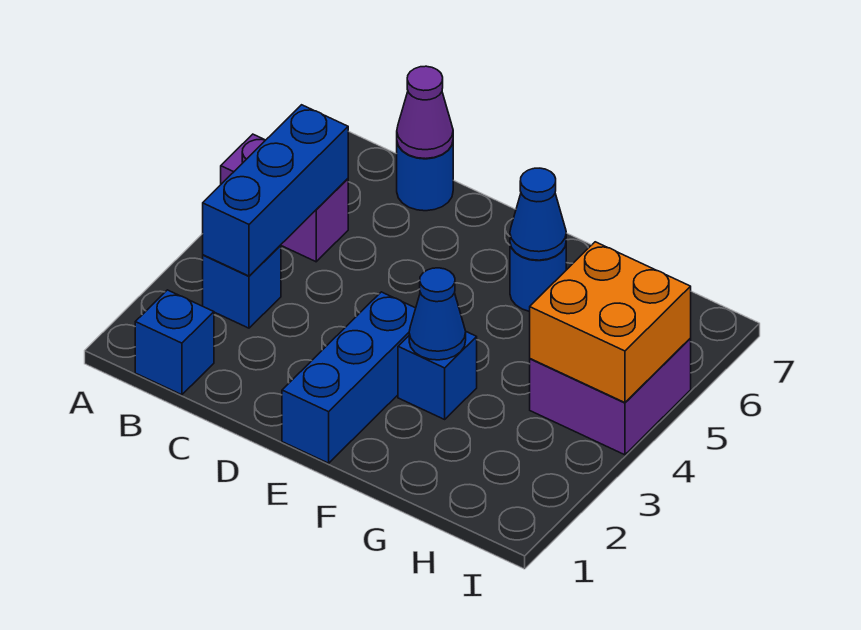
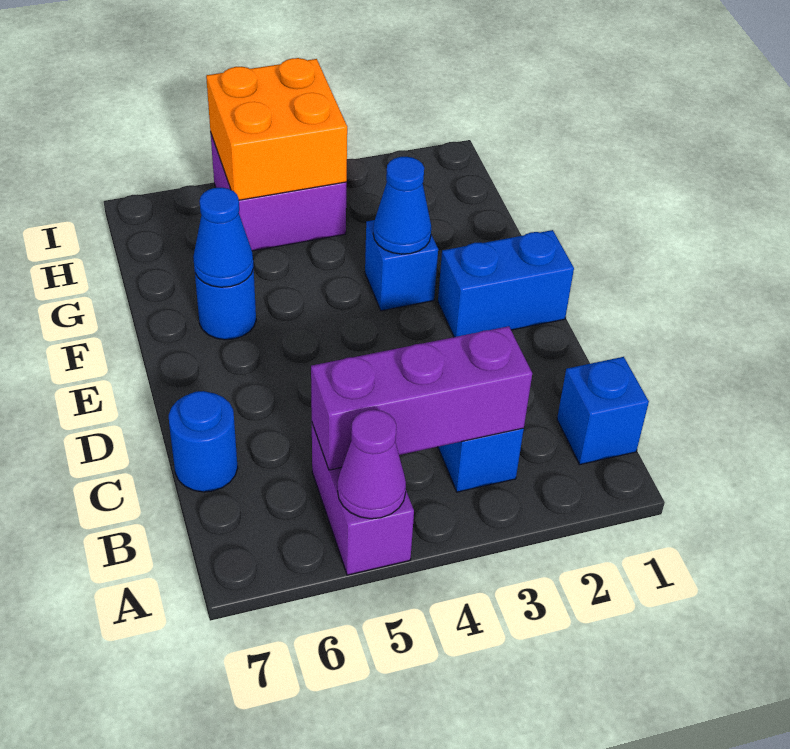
blue brick B3:B5 level 2 -> purple brick B3:B5 level 2
purple cone C7 level 2 -> purple cone A5 level 2
blue brick E1:E3 level 1 -> blue brick E1:E2 level 1

